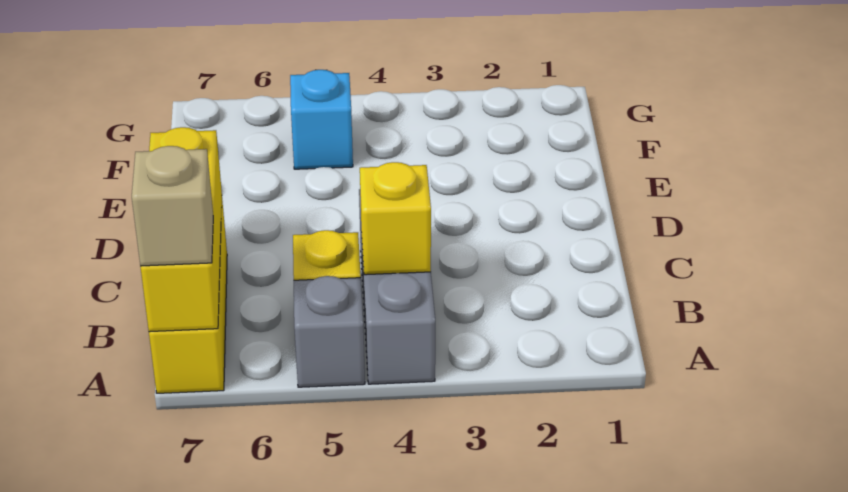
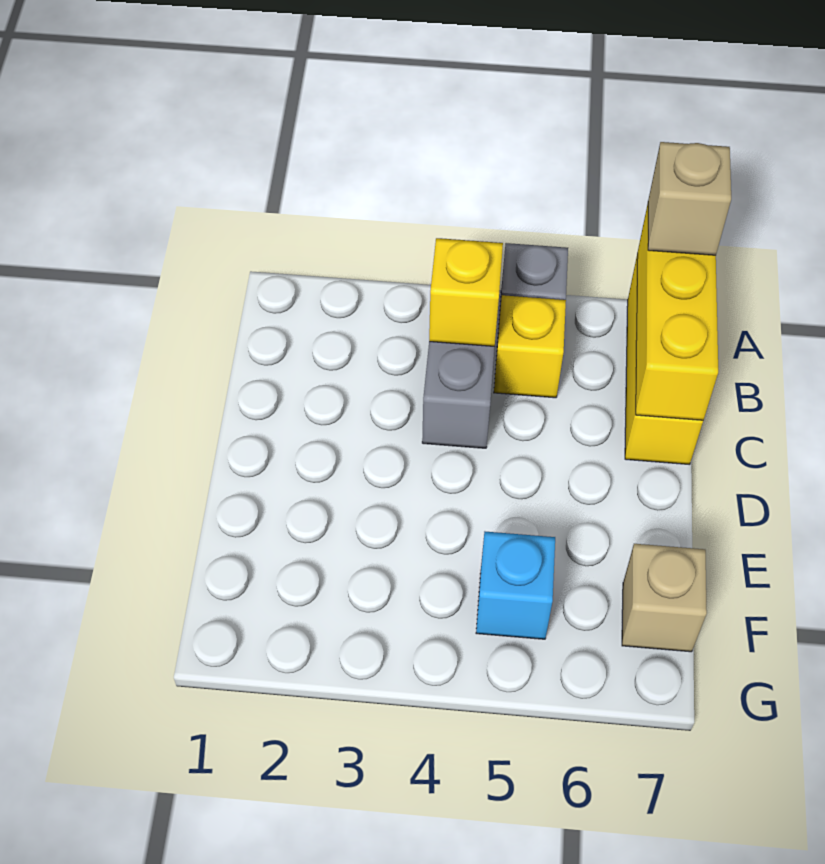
none -> tan brick F7 level 1

